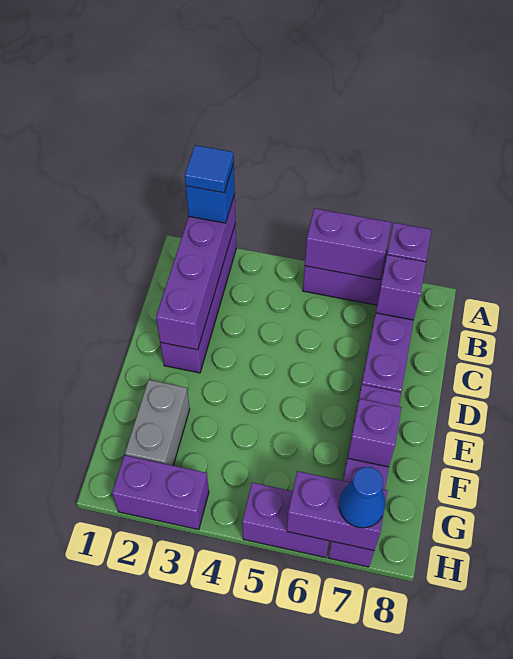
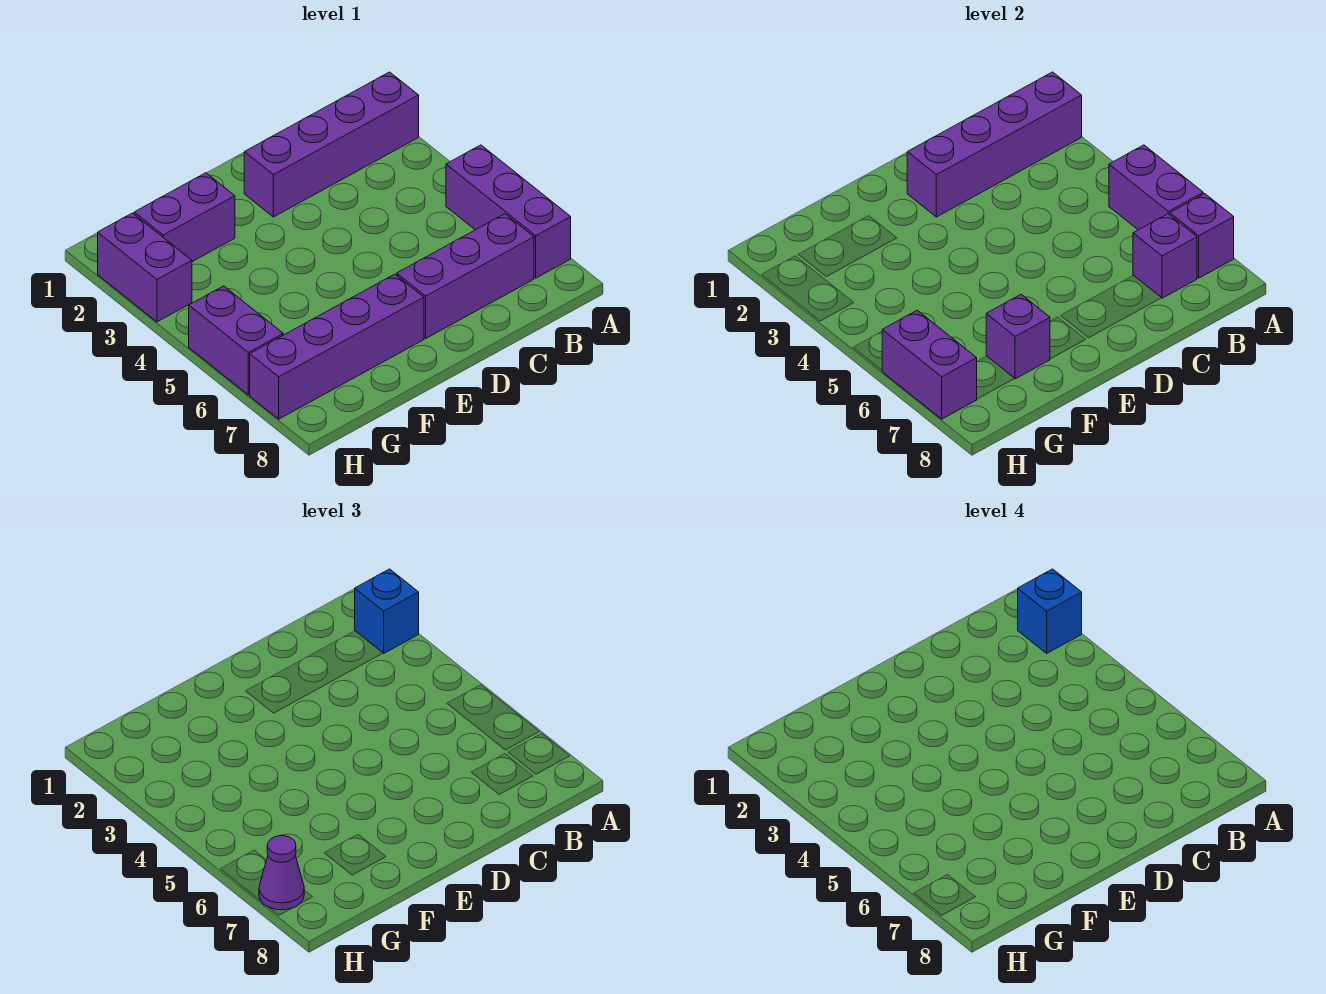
blue tile A2 level 4 -> blue brick A2 level 4
grey brick F2:G2 level 1 -> purple brick F2:G2 level 1
blue cone H7 level 3 -> purple cone H7 level 3

